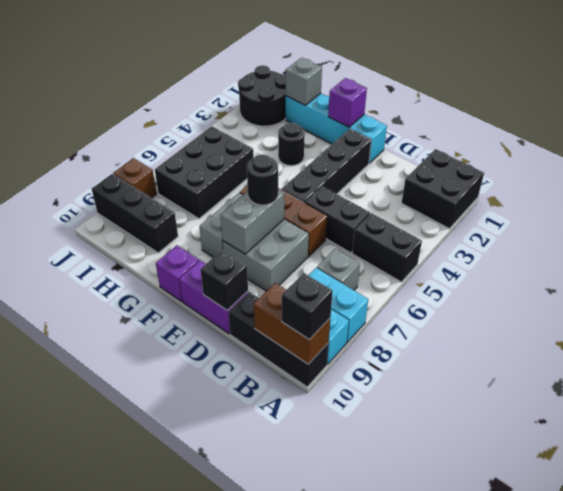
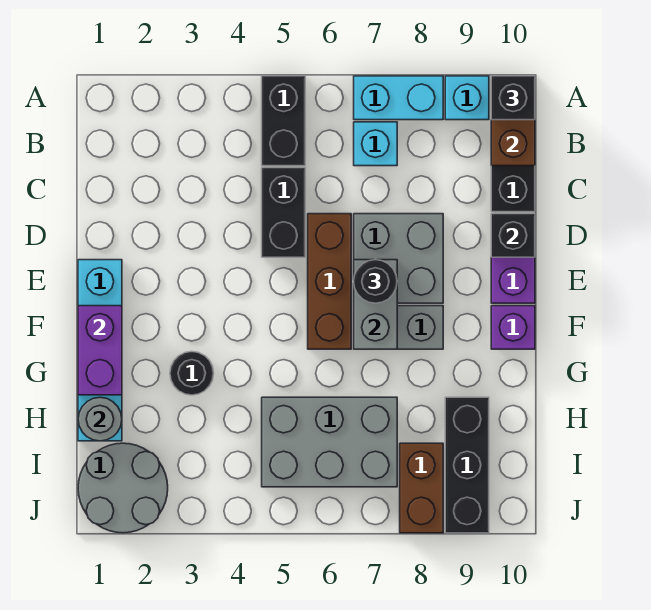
black brick A1:B2 level 1 -> none
cyan brick A8:B8 level 1 -> cyan brick A7:A8 level 1
grey brick B7 level 1 -> cyan brick B7 level 1
black brick E2:E5 level 1 -> none
grey brick E7:E8 level 2 -> grey brick E7:F7 level 2
purple brick F1 level 2 -> purple brick F1:G1 level 2
grey brick H1 level 2 -> grey round brick H1 level 2
black brick H5:I7 level 1 -> grey brick H5:I7 level 1
black round brick I1:J2 level 1 -> grey round brick I1:J2 level 1
brown brick J8 level 1 -> brown brick I8:J8 level 1

